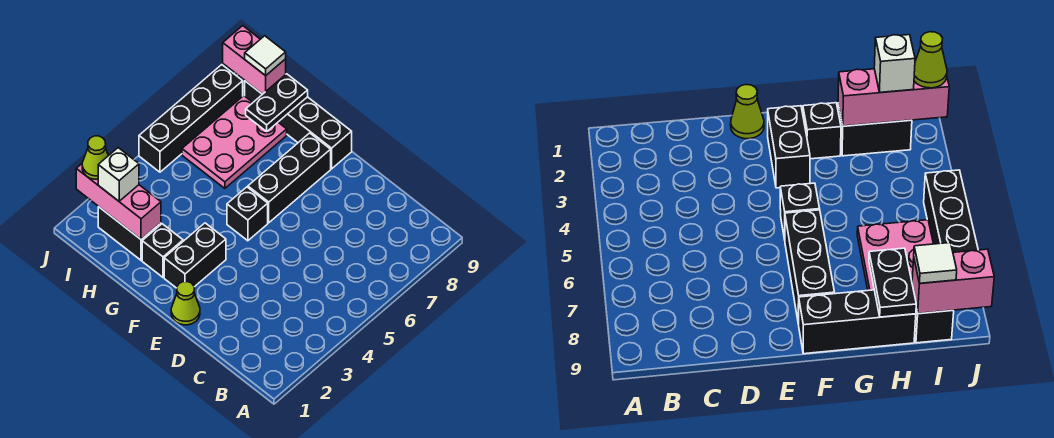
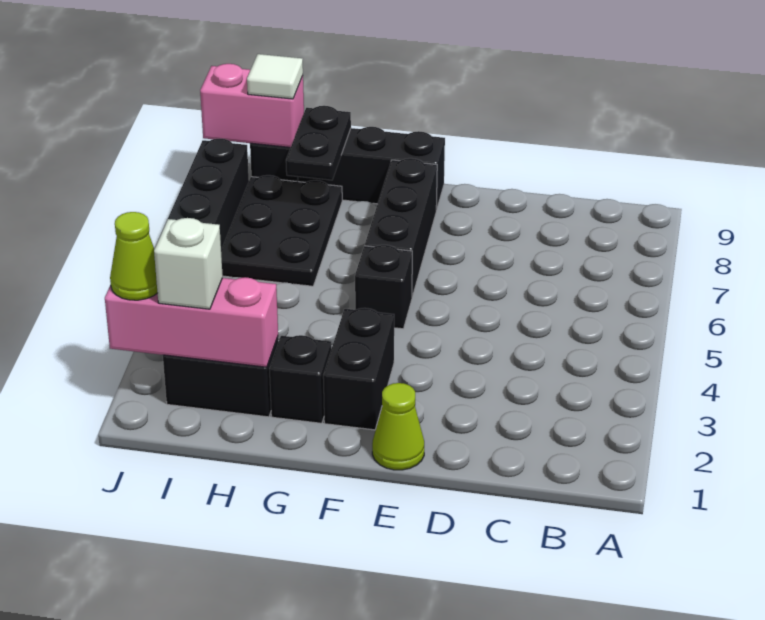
pink plate H6:I8 level 1 -> black plate H6:I8 level 1

